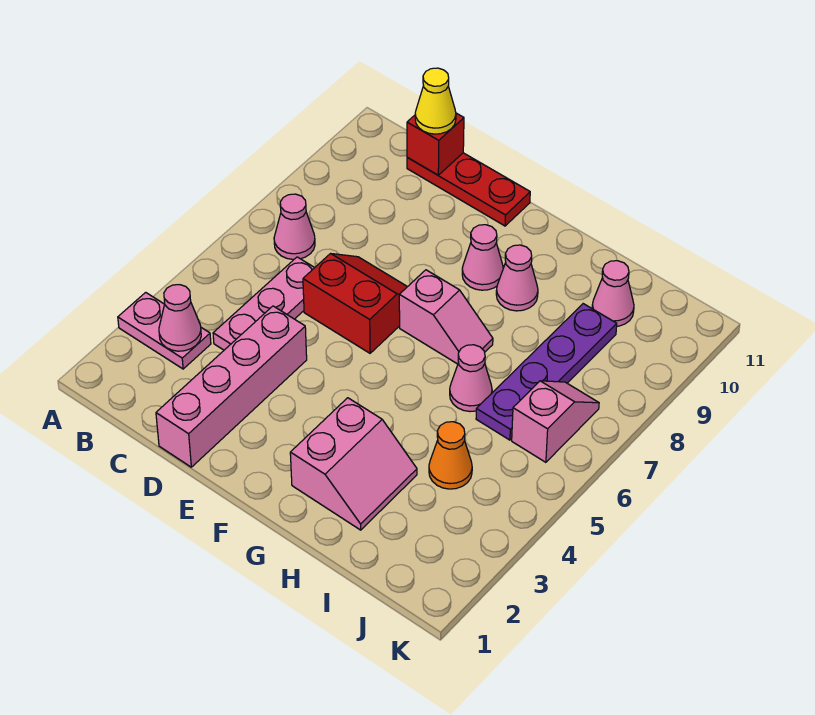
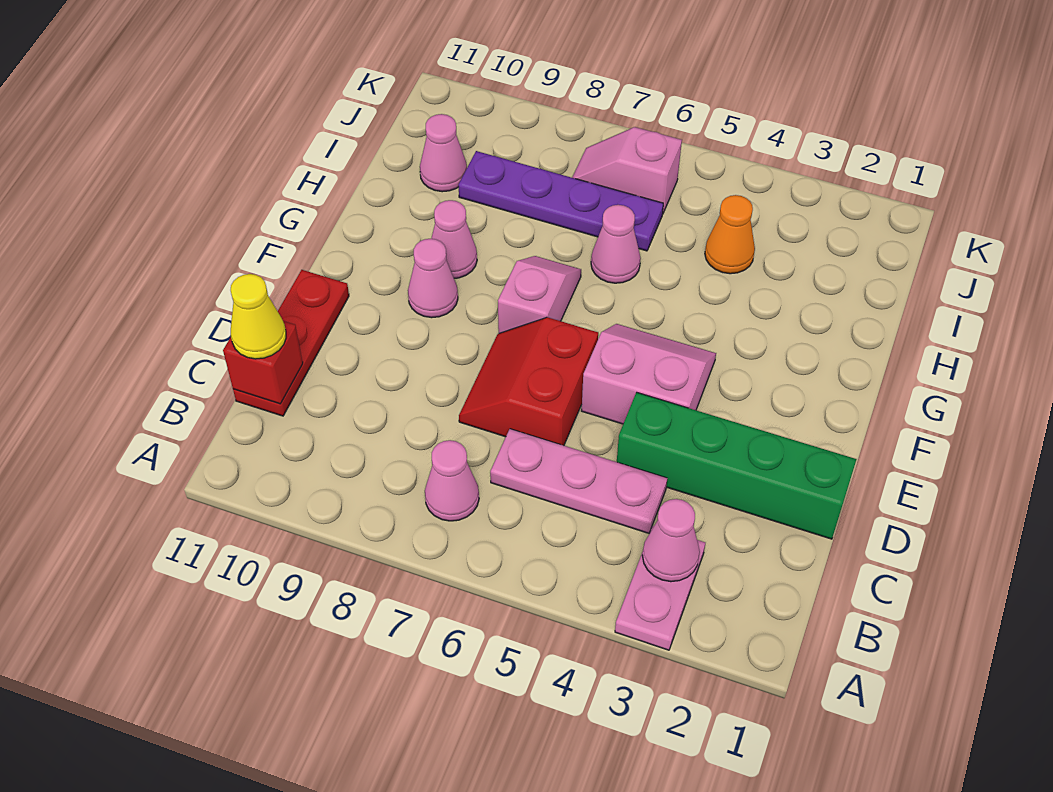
pink brick D1:D4 level 1 -> green brick D1:D4 level 1
pink slope G2:H3 level 1 top G -> pink slope E4:F5 level 1 top E

